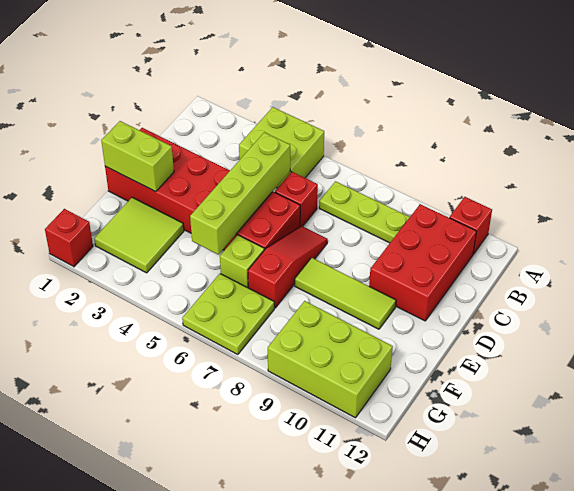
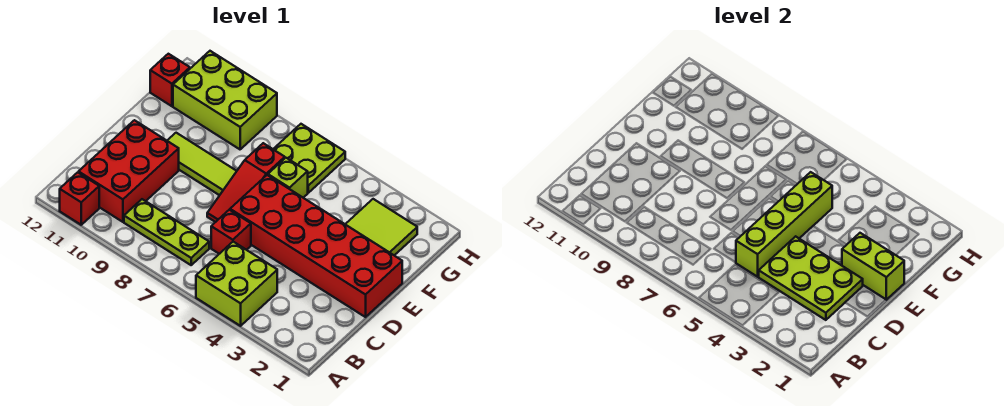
none -> lime plate C2:D4 level 2
red brick H1 level 1 -> red brick G12 level 1

